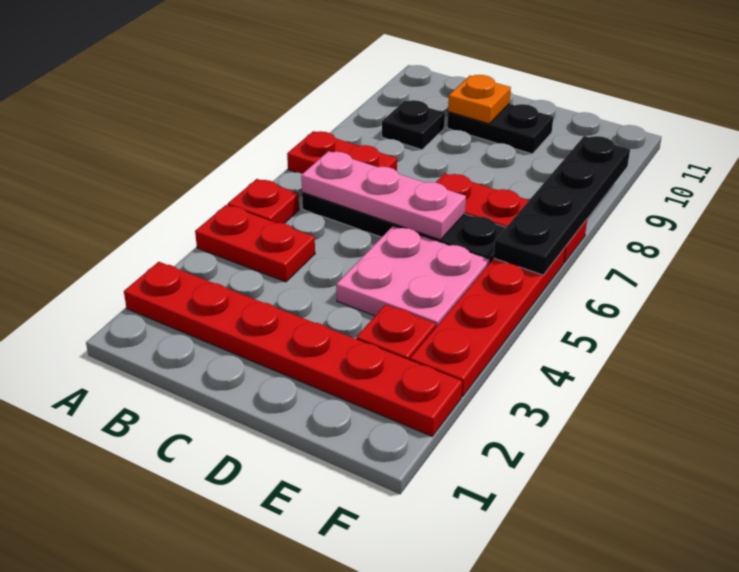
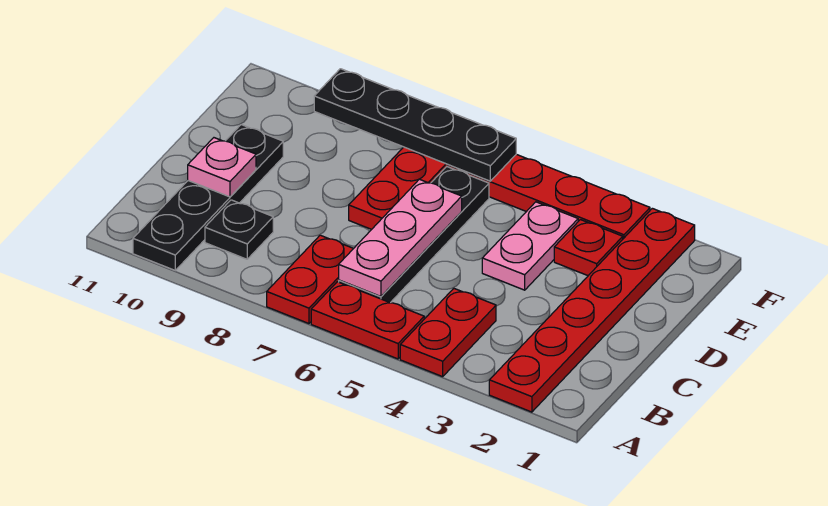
red plate A5 level 1 -> red plate A5:A6 level 1
black plate C10:D10 level 1 -> black plate A10:D10 level 1
orange plate C10 level 2 -> pink plate C10 level 2
pink plate D4:E5 level 1 -> pink plate D4:E4 level 1

